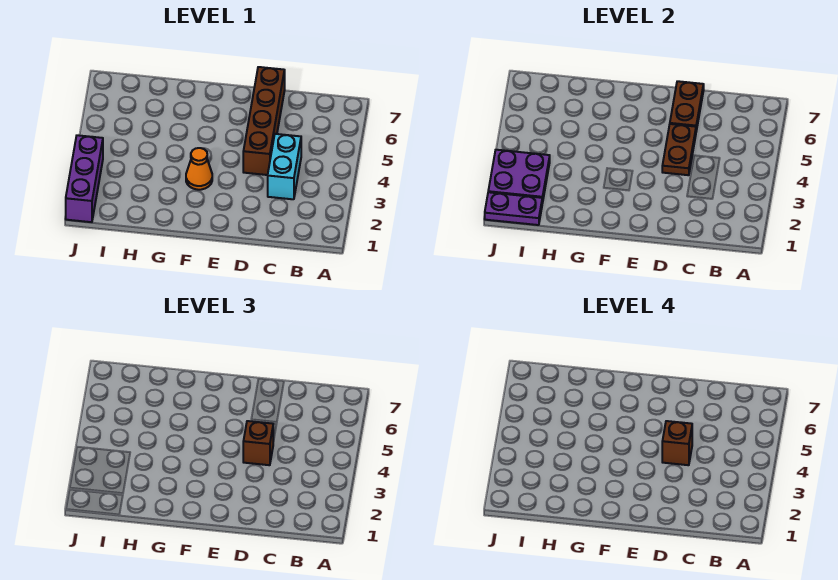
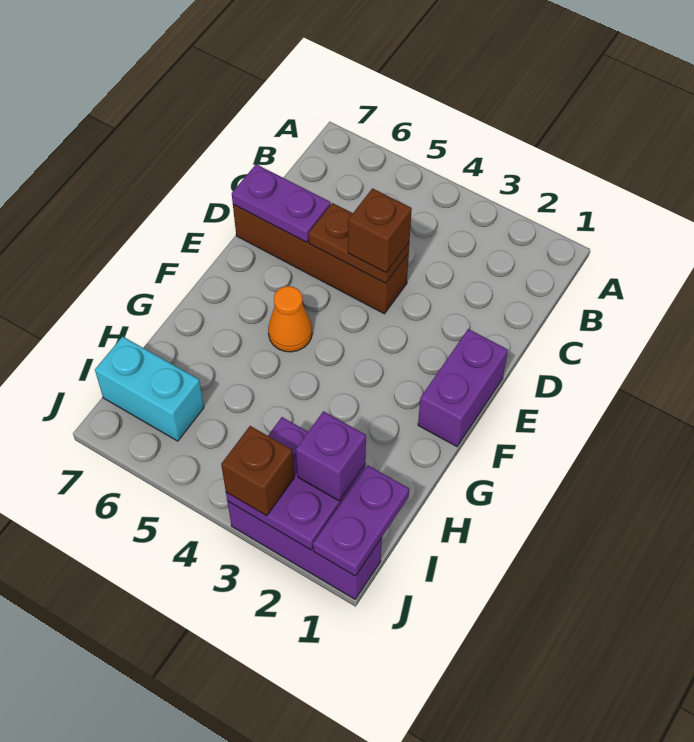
cyan brick C3:C4 level 1 -> cyan brick I6:I7 level 1
brown brick D4 level 4 -> brown brick J3 level 3
brown plate D6:D7 level 2 -> purple plate D6:D7 level 2
none -> purple brick E1:F1 level 1
orange cone F3 level 1 -> orange cone F5 level 1
none -> purple brick I2 level 3

